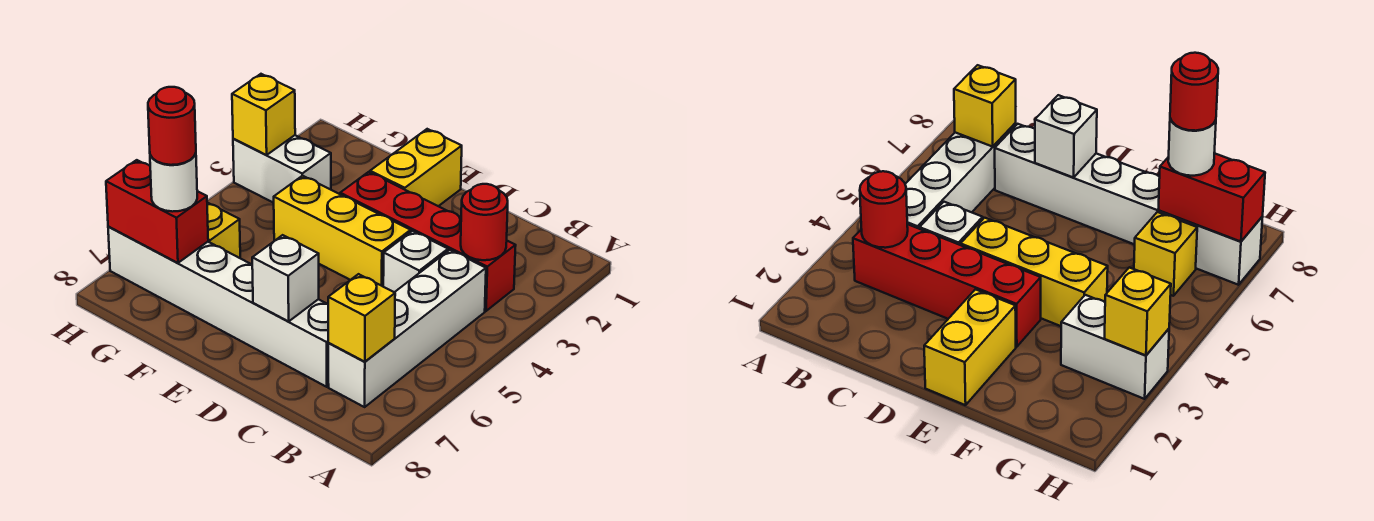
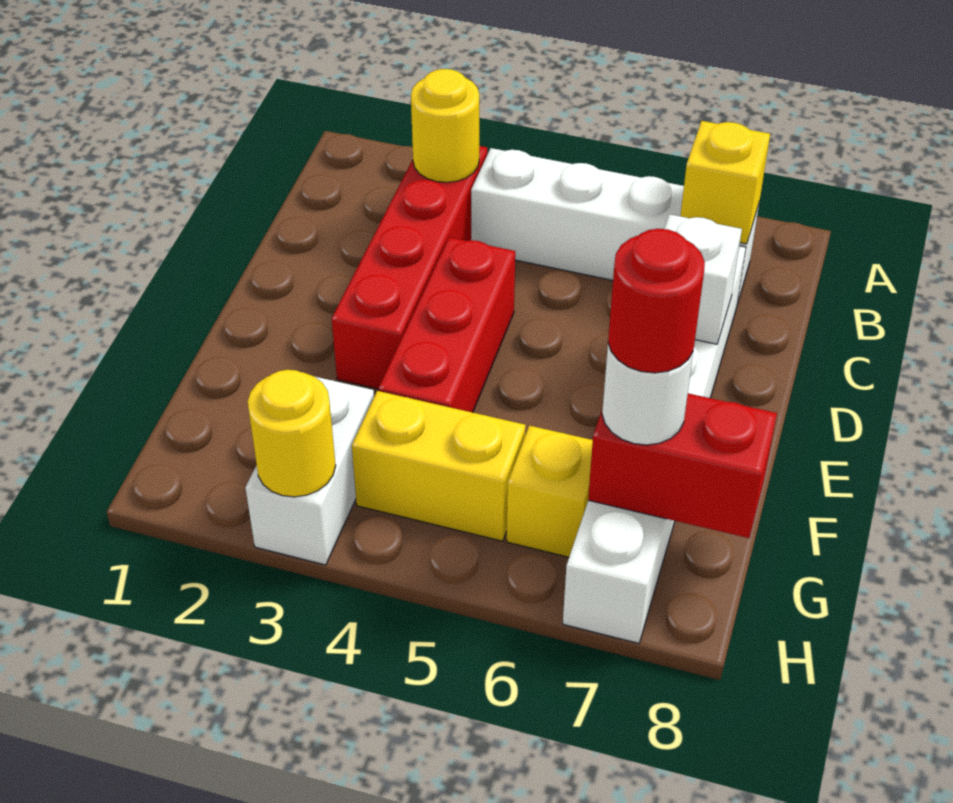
red round brick B3 level 2 -> yellow round brick B3 level 2
white brick C4 level 1 -> none
yellow brick D4:F4 level 1 -> red brick D4:F4 level 1
yellow brick E1:E2 level 1 -> yellow brick G4:G5 level 1
red brick G7:H7 level 2 -> red brick G7:G8 level 2
yellow brick H3 level 2 -> yellow round brick H3 level 2

